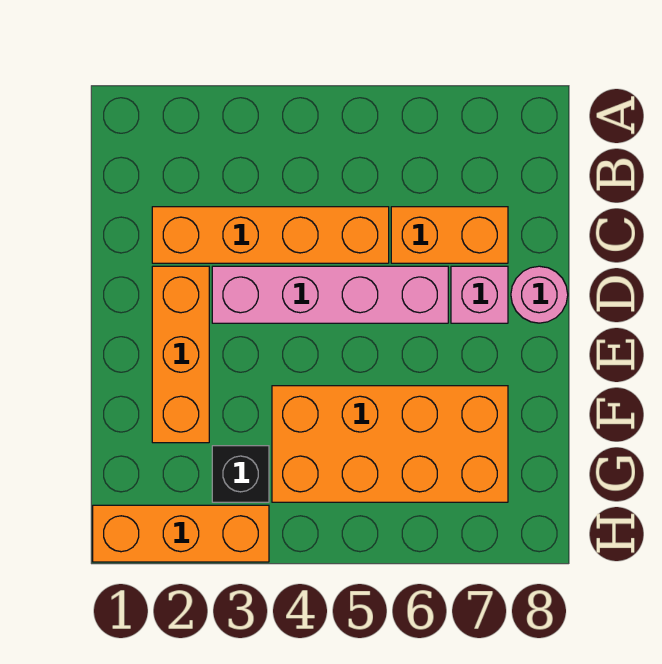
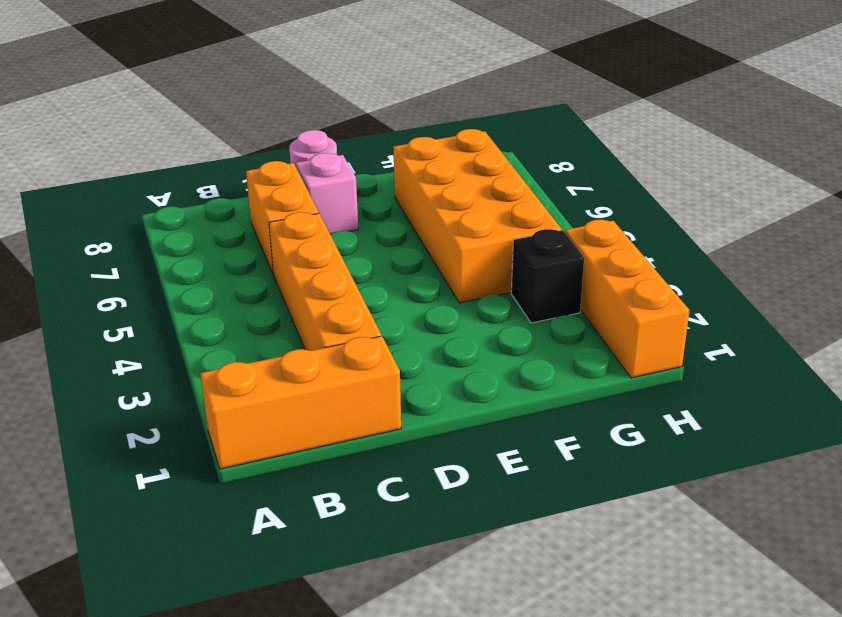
orange brick D2:F2 level 1 -> orange brick A1:C1 level 1
pink brick D3:D6 level 1 -> none

